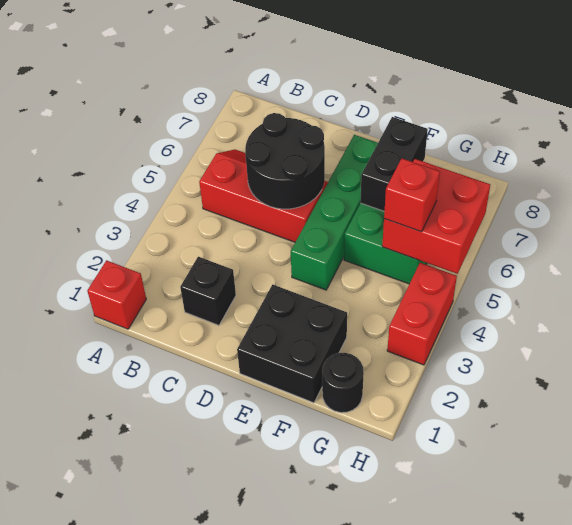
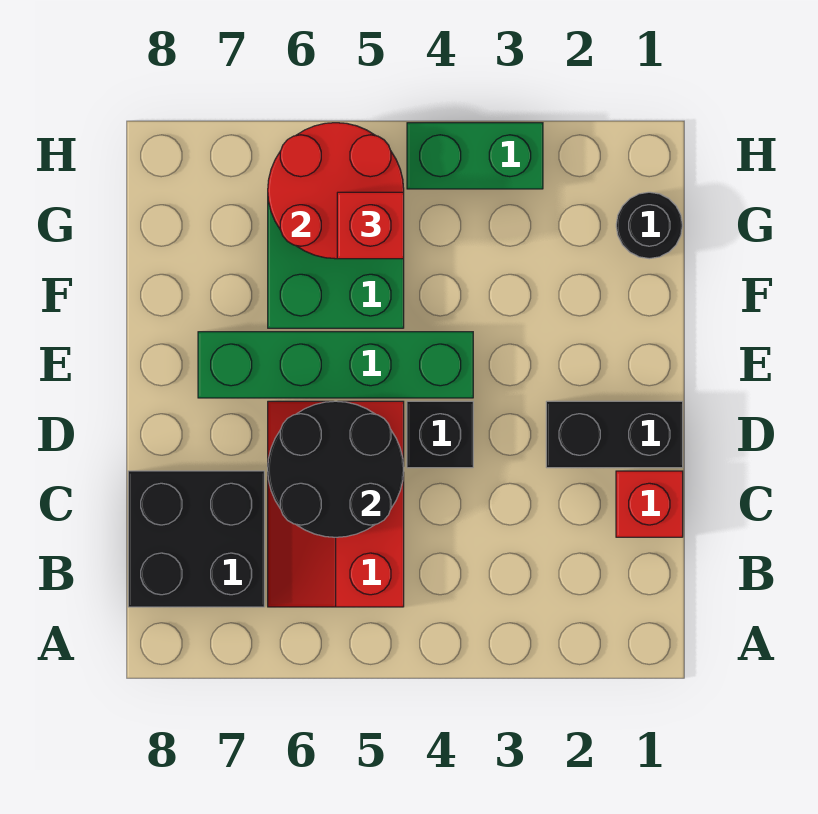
red brick A1 level 1 -> red brick C1 level 1
black brick C2 level 1 -> black brick D4 level 1
black brick E1:F2 level 1 -> black brick B7:C8 level 1
black brick F6:F7 level 2 -> black brick D1:D2 level 1
red brick G5:H6 level 2 -> red round brick G5:H6 level 2
red brick H3:H4 level 1 -> green brick H3:H4 level 1

